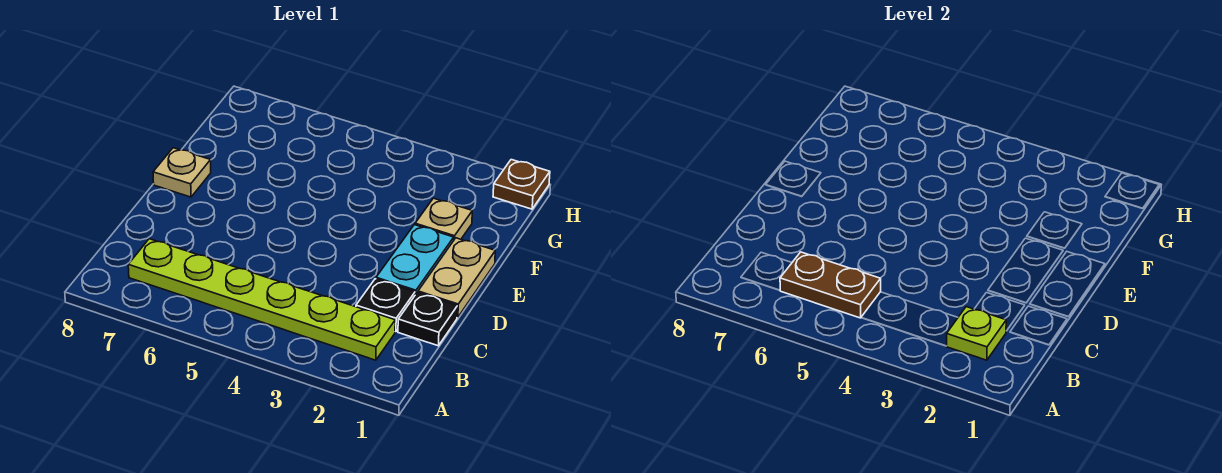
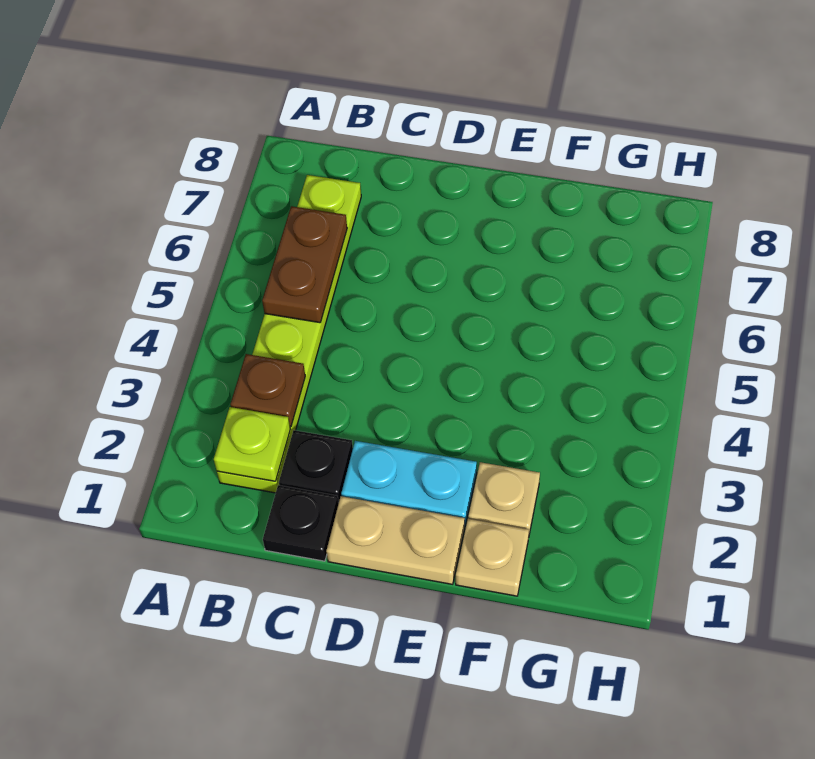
tan plate E8 level 1 -> tan plate F1 level 1
brown plate H1 level 1 -> brown plate B3 level 2

